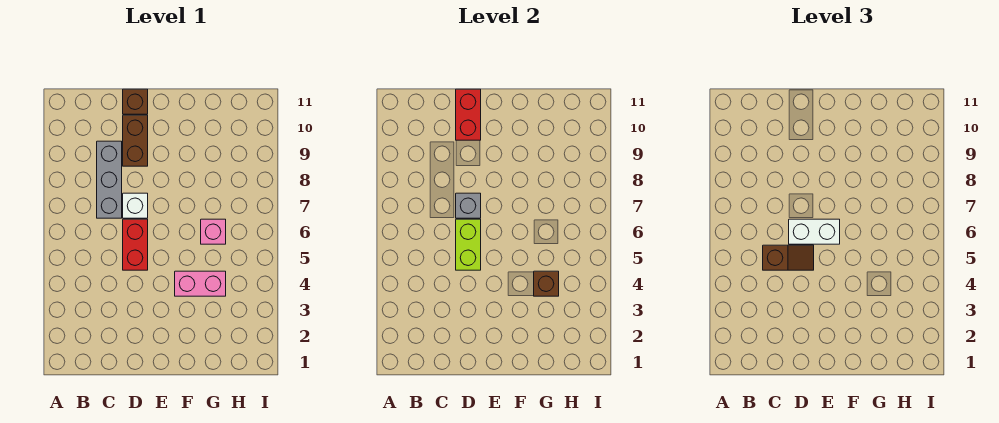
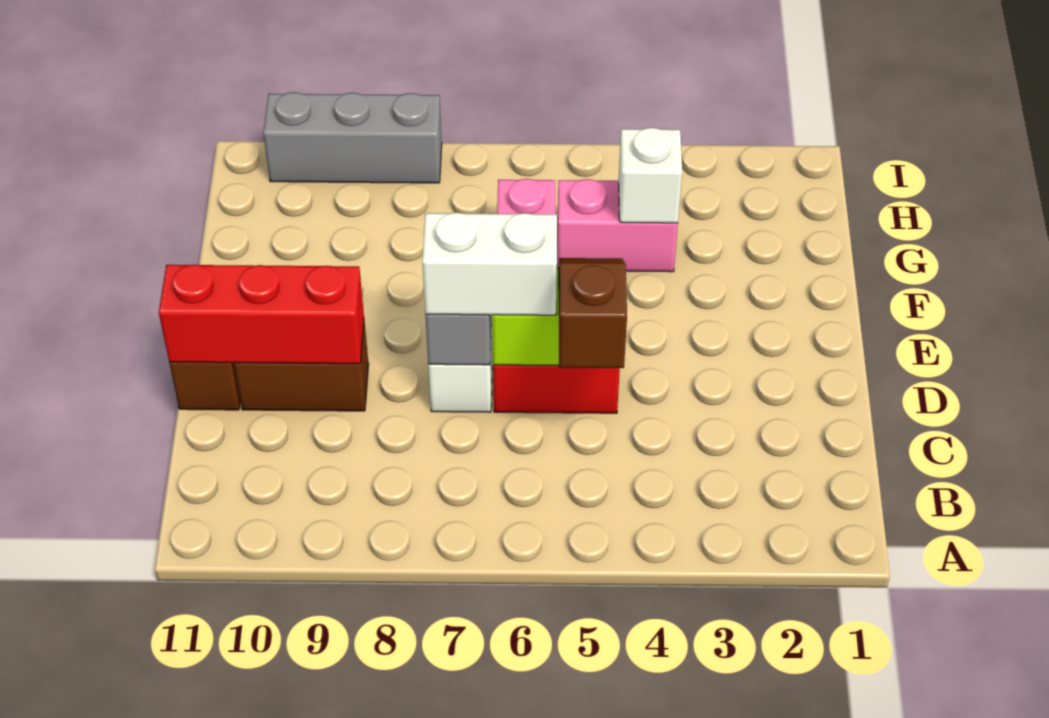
grey brick C7:C9 level 1 -> grey brick I8:I10 level 1
white brick D6:E6 level 3 -> white brick D6:D7 level 3
red brick D10:D11 level 2 -> red brick D9:D11 level 2
pink brick F4:G4 level 1 -> pink brick G4:G5 level 1
brown brick G4 level 2 -> white brick G4 level 2

